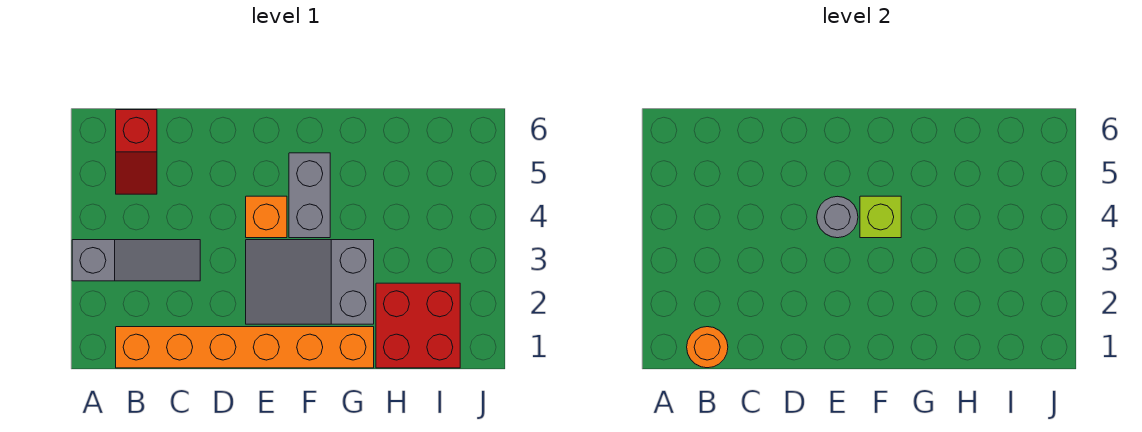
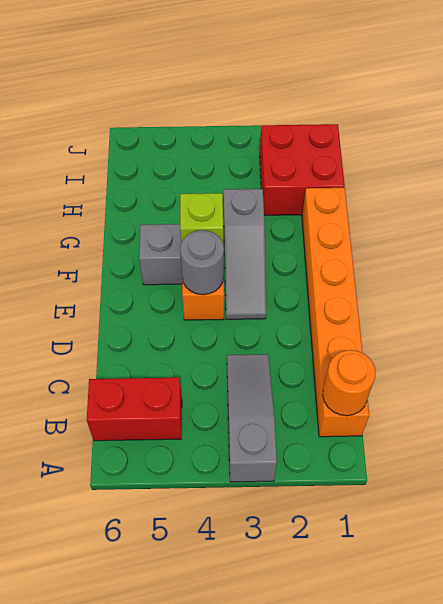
red slope B5:B6 level 1 top 6 -> red brick B5:B6 level 1
grey slope E2:G3 level 1 top G -> grey slope E3:G3 level 1 top G

